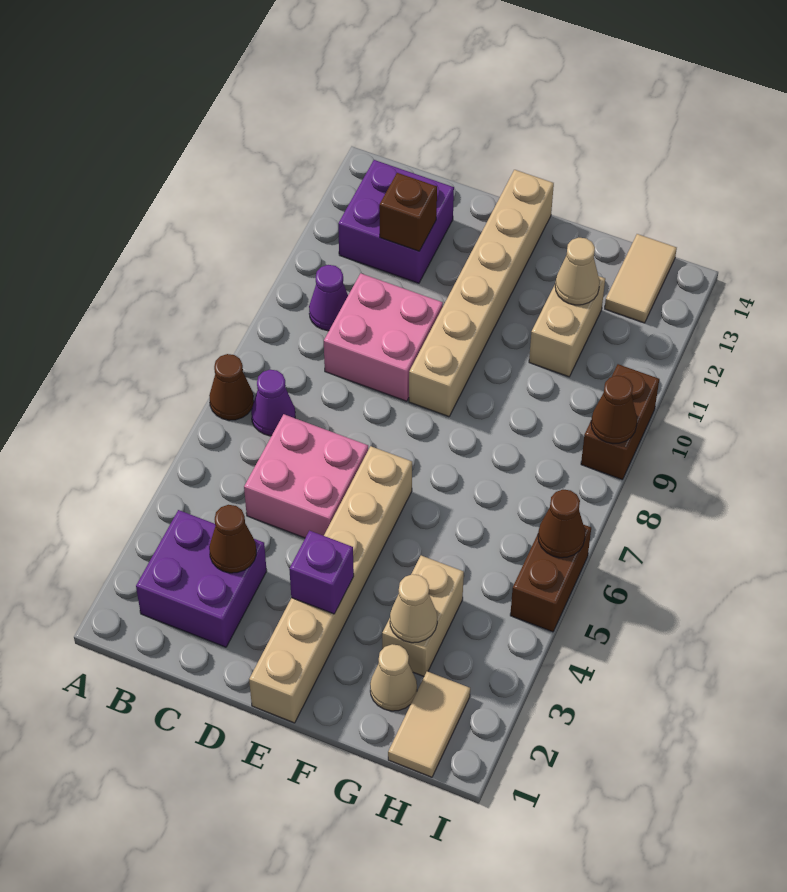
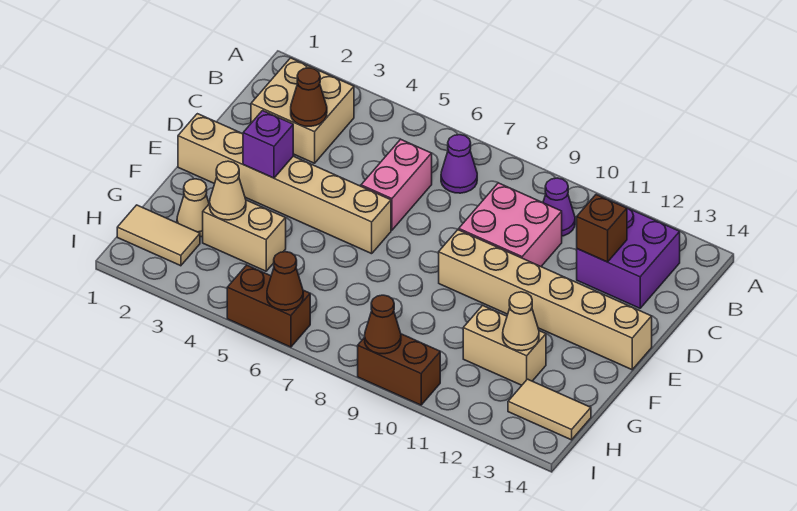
brown cone A7 level 1 -> none
purple brick B2:C3 level 1 -> tan brick B2:C3 level 1
pink brick C5:D6 level 1 -> pink brick C6:D6 level 1

